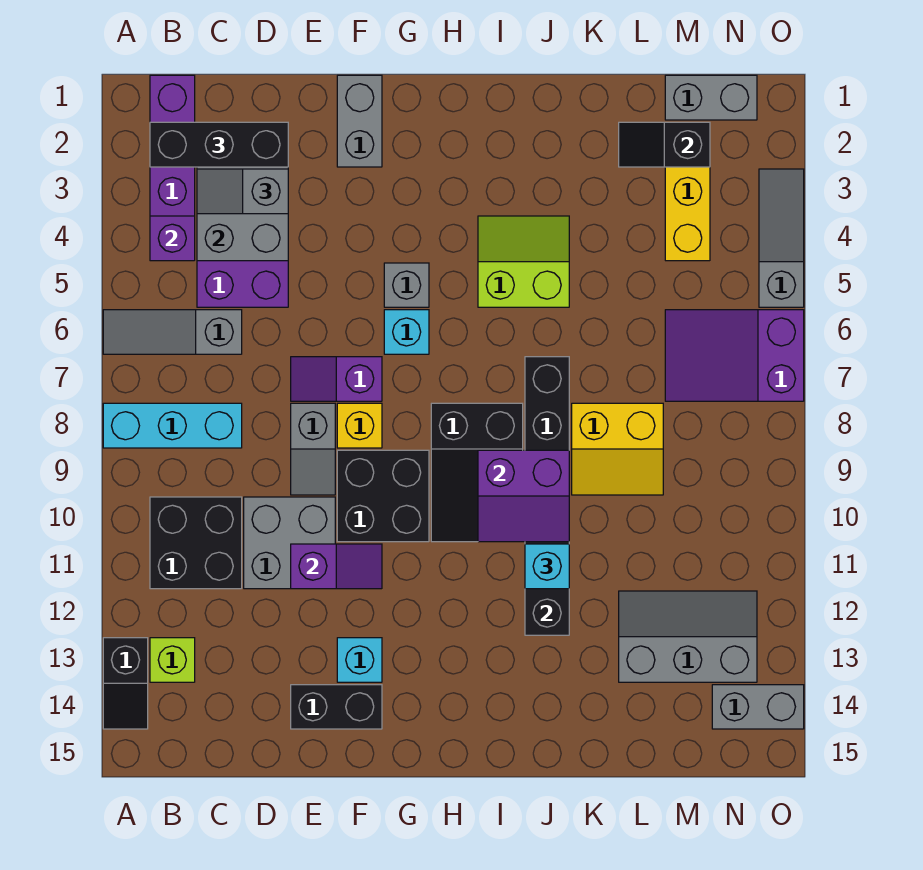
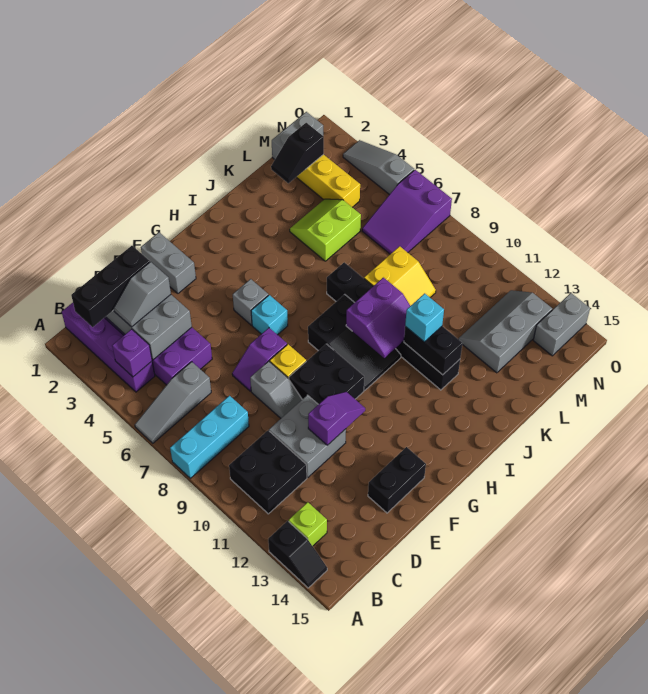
cyan brick F13 level 1 -> none
lime slope I4:J5 level 1 top 5 -> lime slope K4:L5 level 1 top 5

